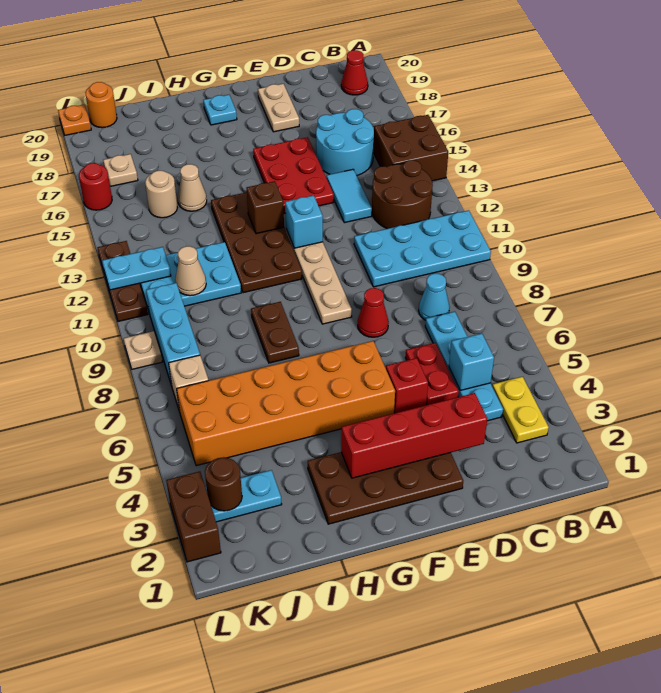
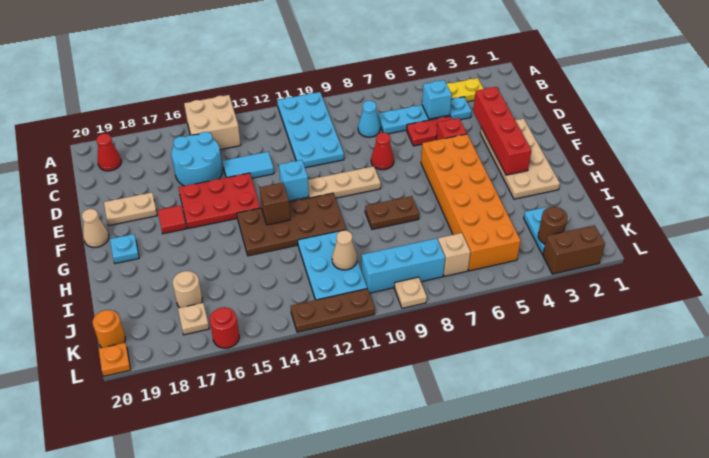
brown brick A14:B15 level 1 -> tan brick A14:B15 level 1
brown round brick B12:C13 level 1 -> none
brown plate E2:H3 level 1 -> tan plate E2:H3 level 1
none -> red tile F17 level 1
tan cone I15 level 1 -> tan cone F20 level 1
tan round brick J15 level 1 -> tan round brick J17 level 1
cyan plate K12:L12 level 2 -> none

